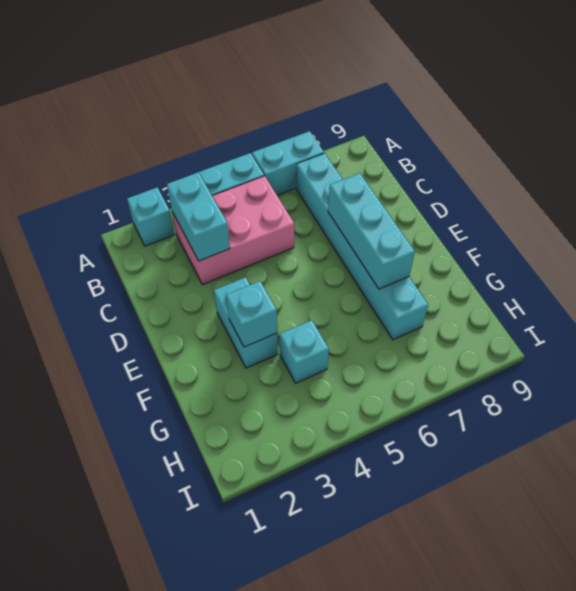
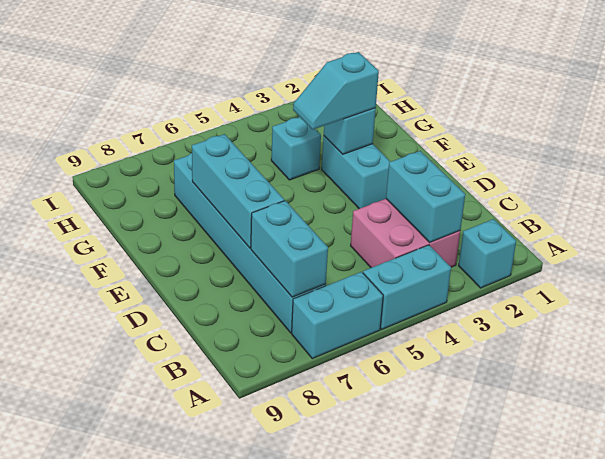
pink brick B3:C5 level 1 -> pink brick B3:C4 level 1
none -> cyan brick B7:C7 level 2
none -> cyan slope F3:F4 level 3 top 3

